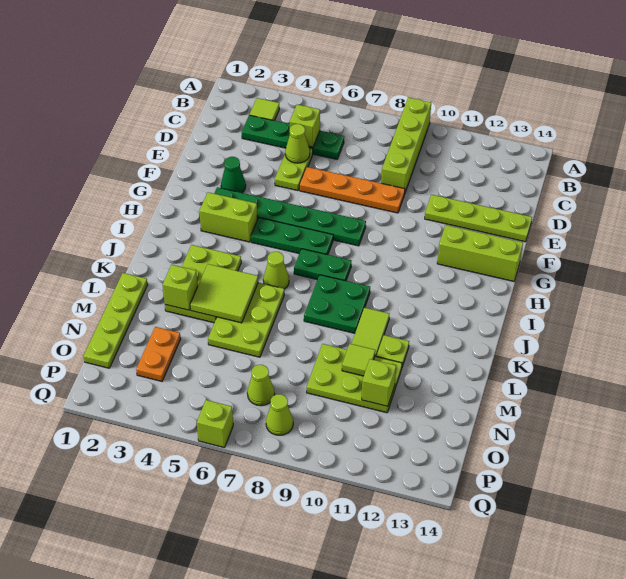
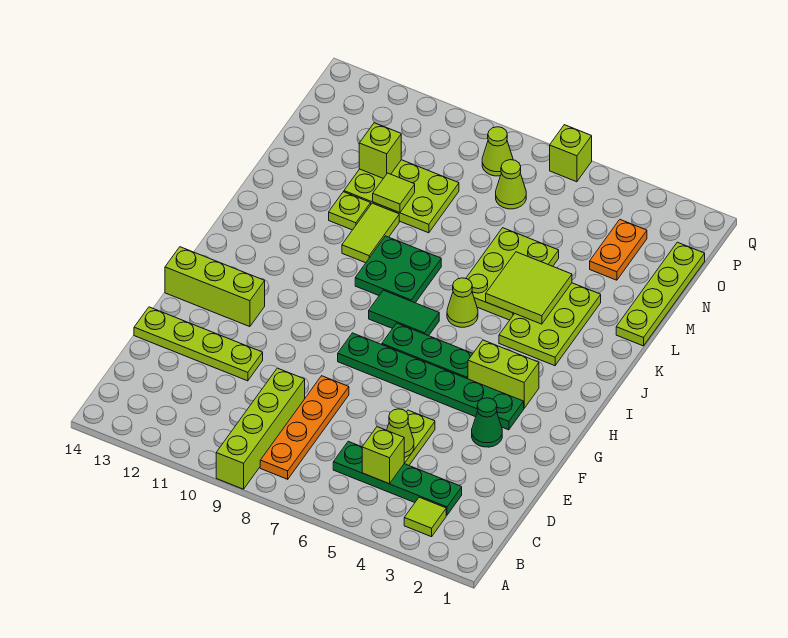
orange plate E6:E9 level 1 -> orange plate B8:E8 level 1
green plate I7:I8 level 1 -> green tile I7:I8 level 1
lime brick L3 level 2 -> none

